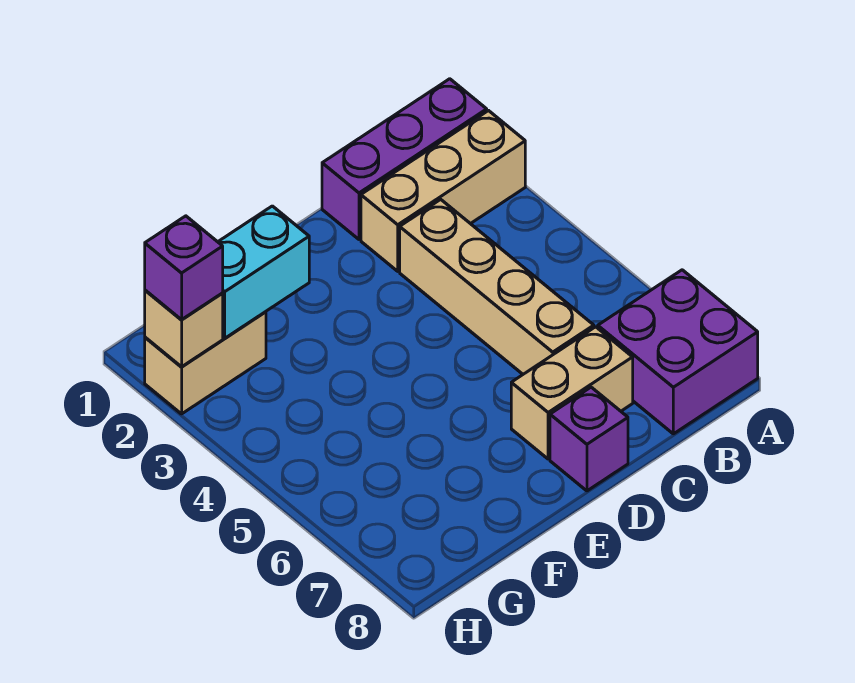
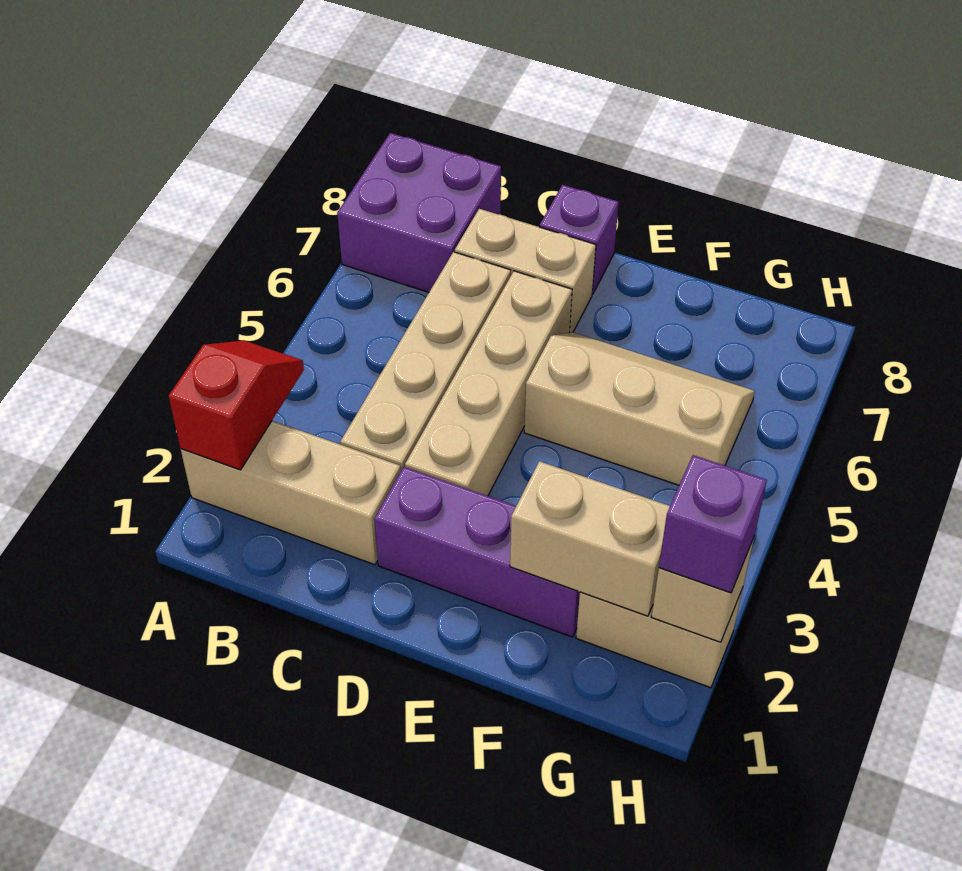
purple brick A1:C1 level 1 -> purple brick D2:F2 level 1
none -> red slope A2:A3 level 2 top 2
none -> tan brick D3:D6 level 1
none -> tan slope E5:G6 level 1 top 5
cyan brick F2:G2 level 2 -> tan brick F2:G2 level 2

